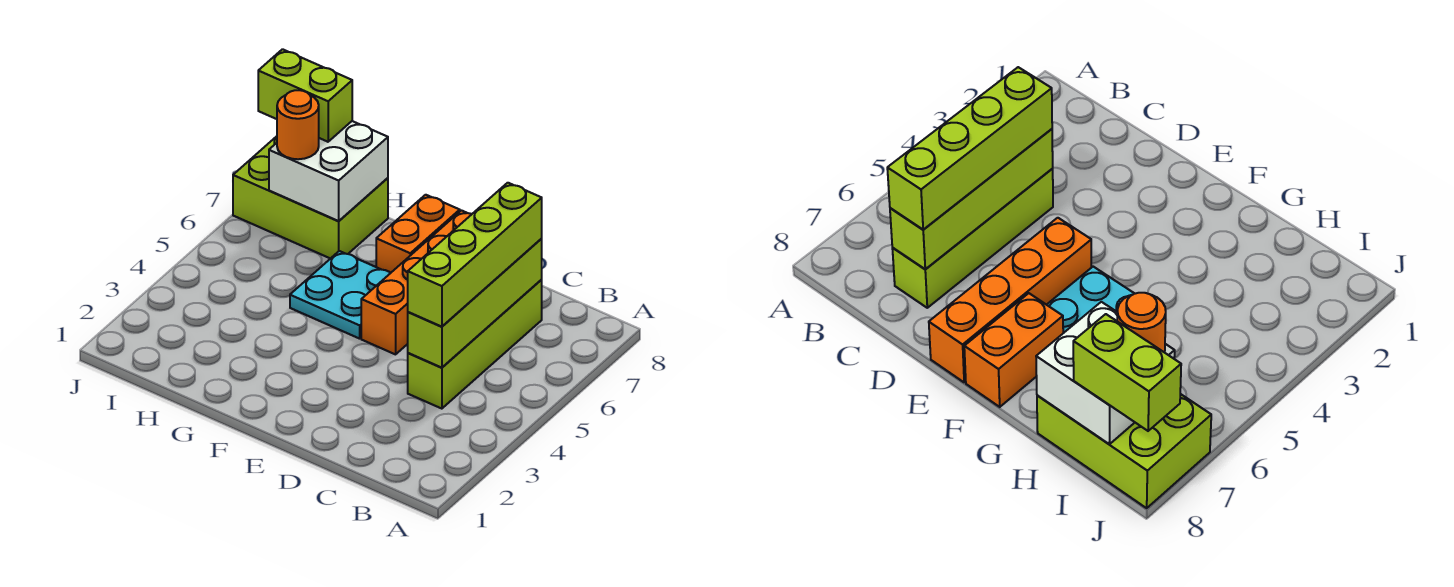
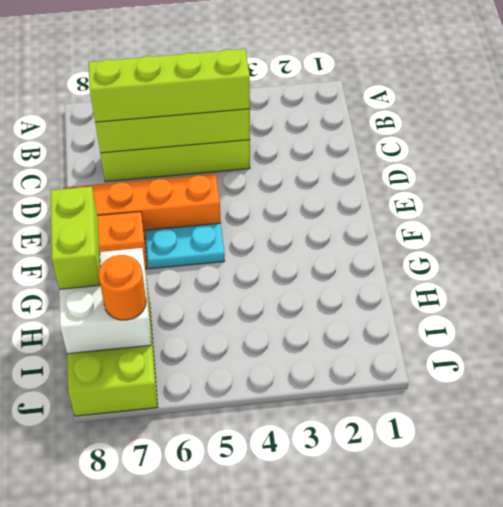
cyan plate F5:G6 level 1 -> cyan plate F5:F6 level 1
lime brick I8:J8 level 3 -> lime brick G8:H8 level 3

